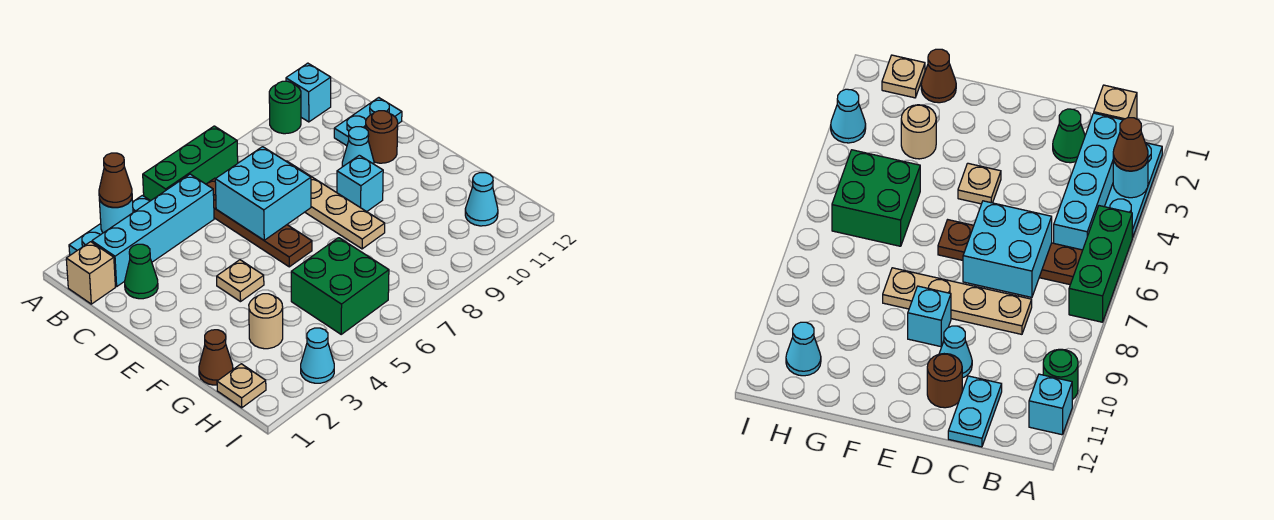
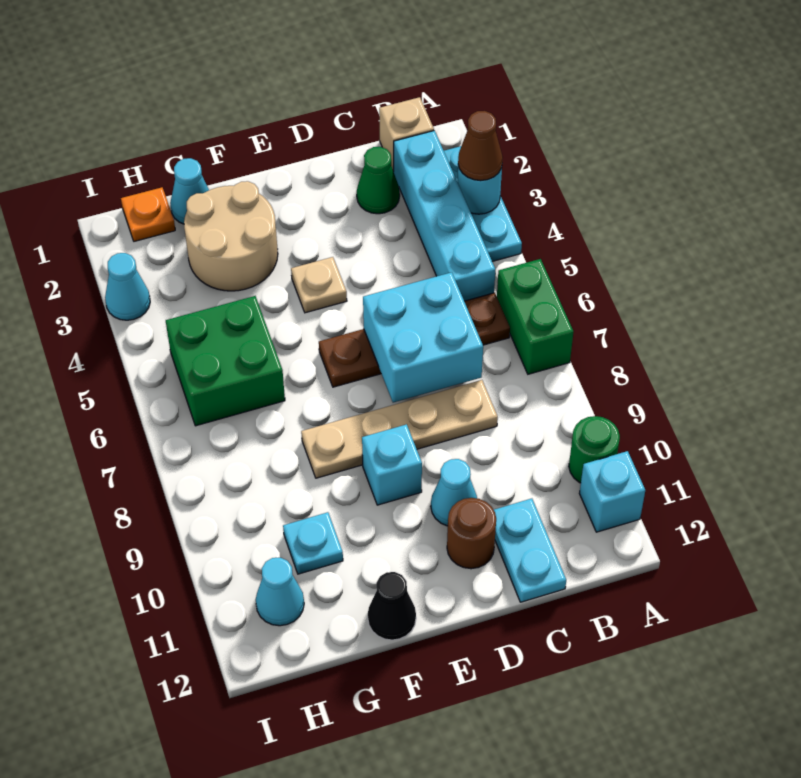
green brick A5:A7 level 1 -> green brick A6:A7 level 1
none -> black cone F12 level 1
brown cone G1 level 1 -> cyan cone G1 level 1
tan round brick G3 level 1 -> tan round brick F2:G3 level 1
none -> cyan plate G10 level 1
tan plate H1 level 1 -> orange plate H1 level 1

